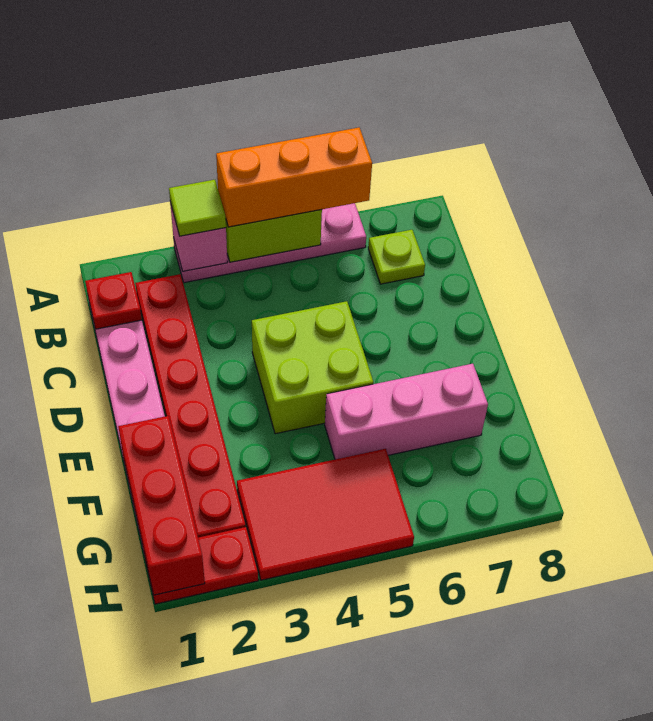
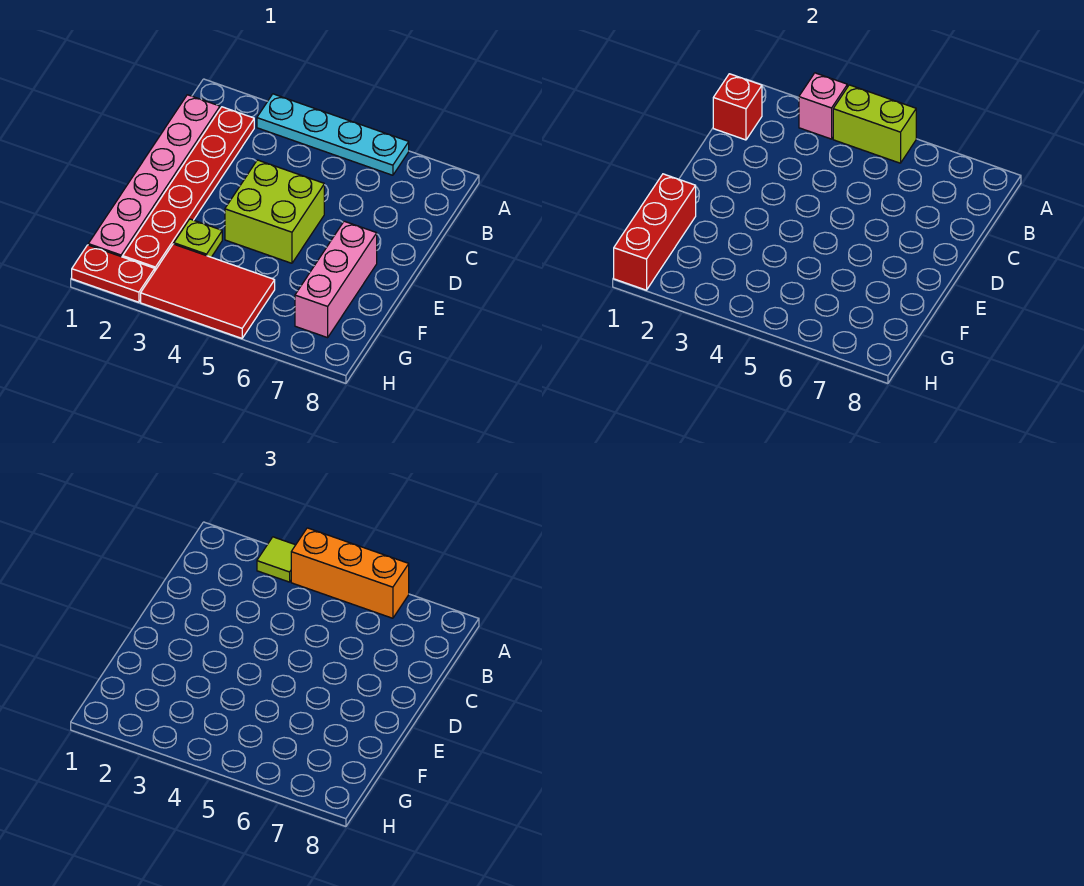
pink plate A3:A6 level 1 -> cyan plate A3:A6 level 1
red plate B1 level 2 -> red brick B1 level 2
lime plate B7 level 1 -> lime plate F3 level 1
pink brick F5:F7 level 1 -> pink brick E7:G7 level 1

